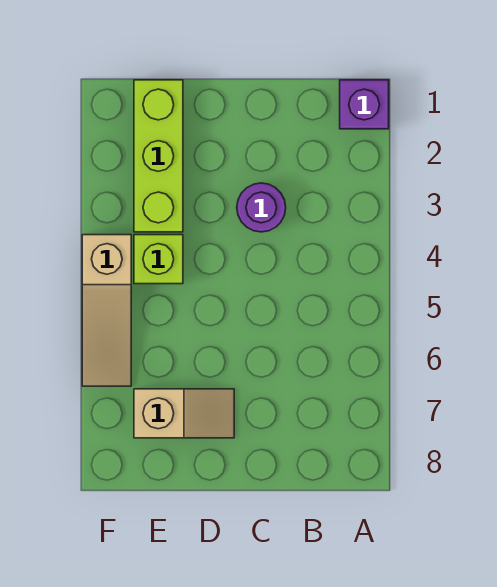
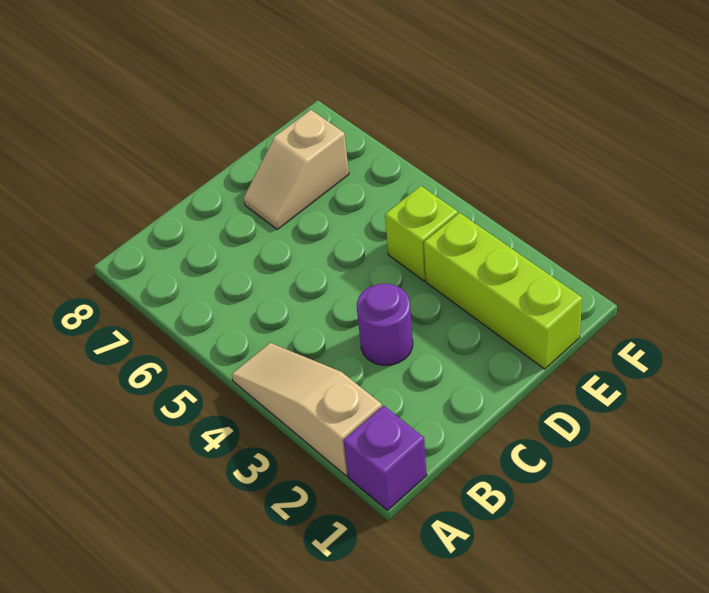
tan slope F4:F6 level 1 top 4 -> tan slope A2:A4 level 1 top 2

